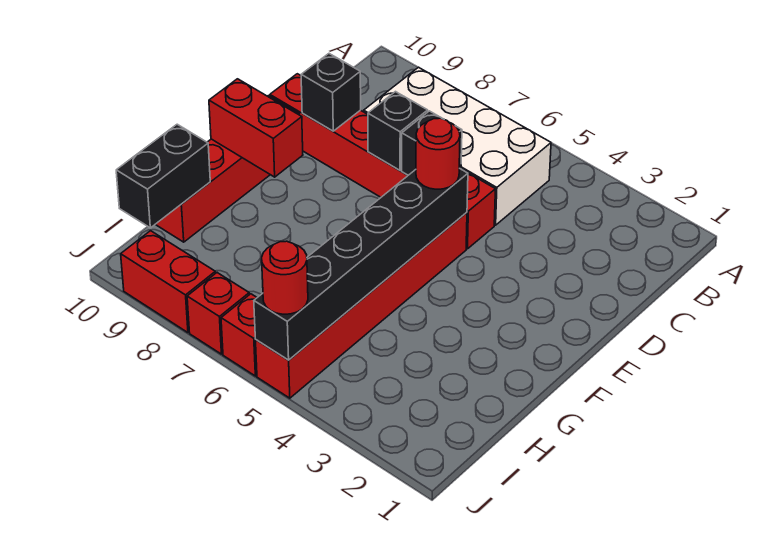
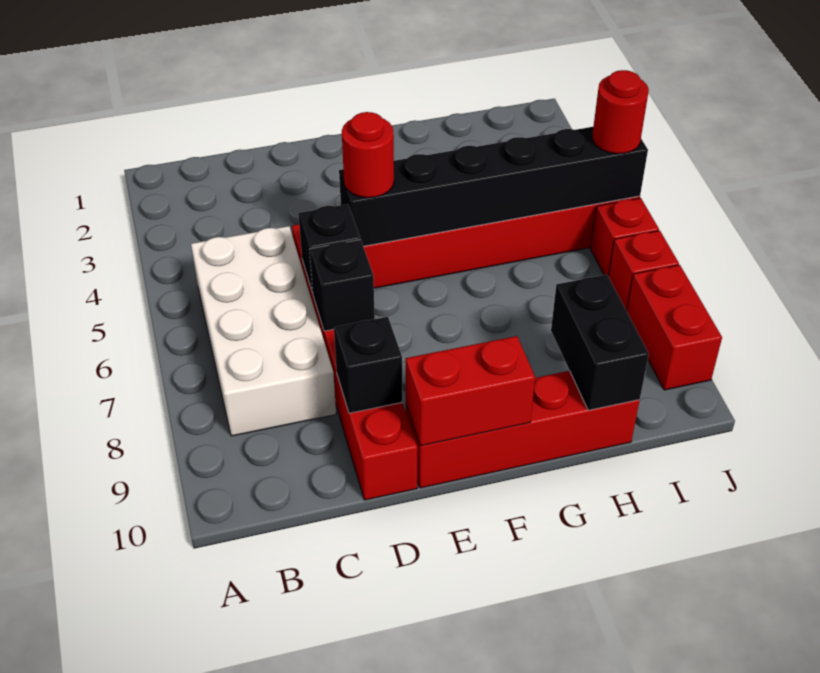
red brick F9:F10 level 2 -> red brick E10:F10 level 2
black brick H10:I10 level 2 -> black brick H9:H10 level 2

